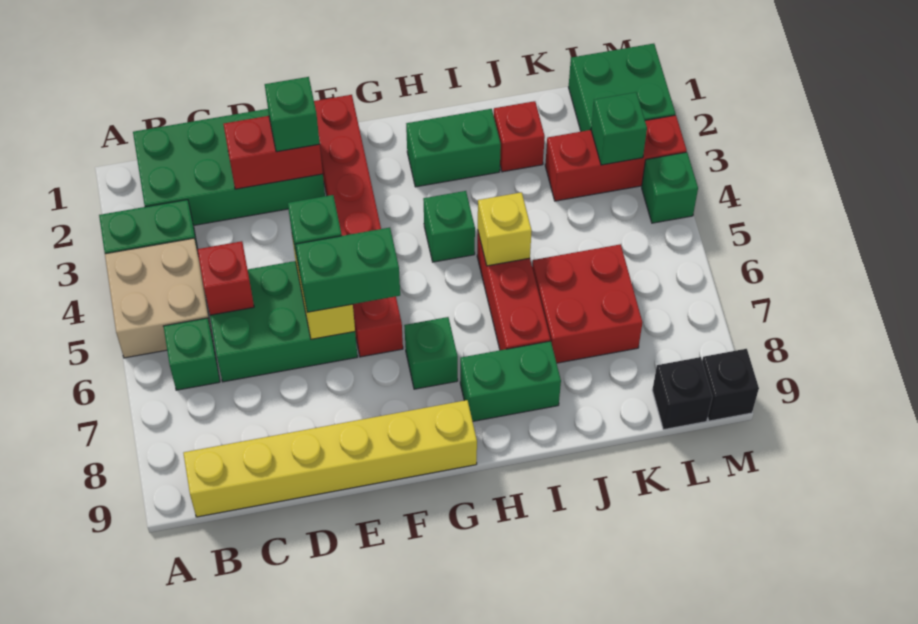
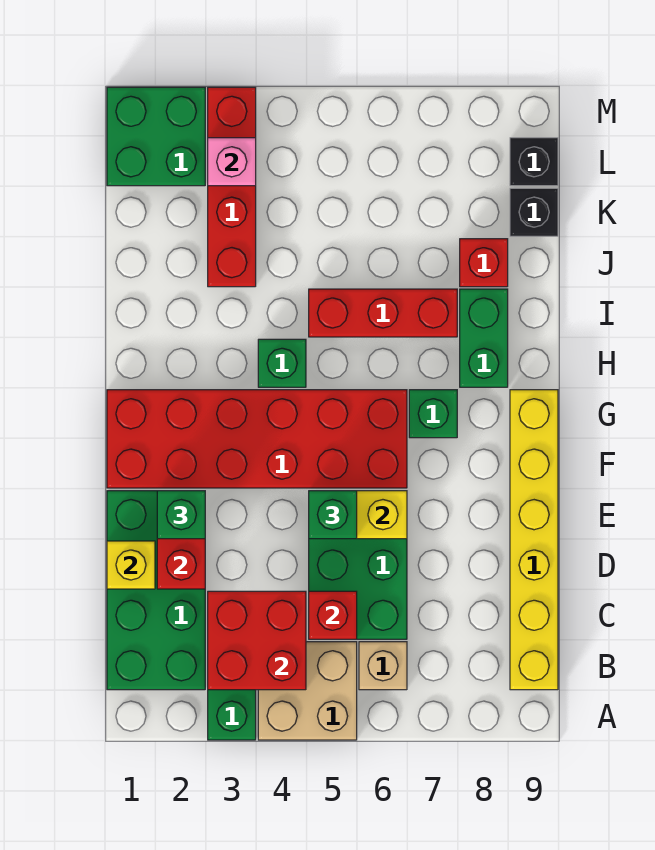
green brick B6 level 1 -> tan brick B6 level 1
green brick E6:F6 level 3 -> none
red brick F1:F6 level 1 -> red brick F1:G6 level 1
green brick H2:I2 level 1 -> none
yellow brick I5 level 2 -> yellow brick D1 level 2
red brick J2 level 1 -> red brick J8 level 1
red brick J6:K7 level 1 -> red brick B3:C4 level 2
red brick K3:M3 level 1 -> red brick J3:M3 level 1
green brick L3 level 2 -> pink brick L3 level 2
green brick M4 level 1 -> none
black brick M9 level 1 -> black brick K9 level 1

